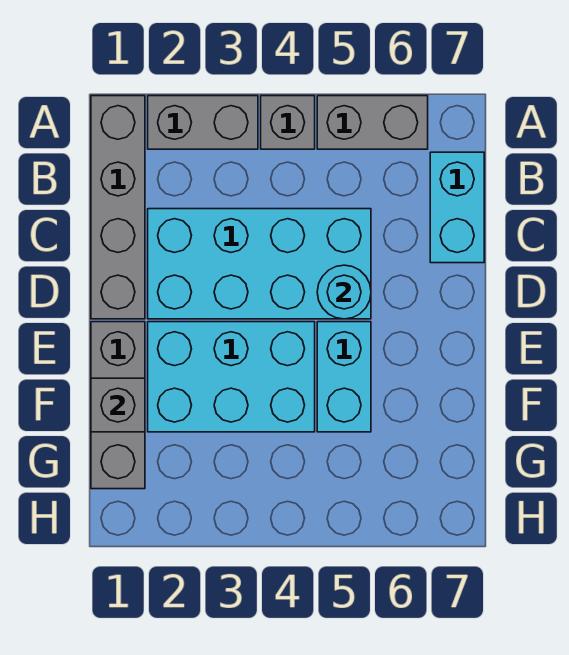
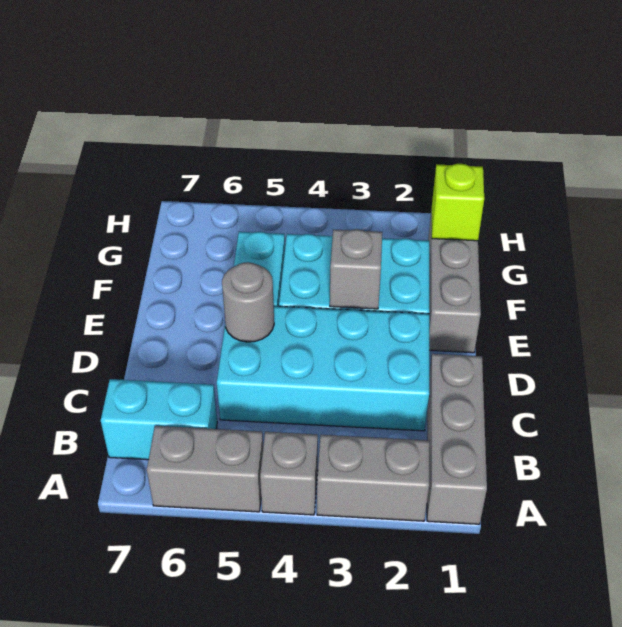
grey brick A1:D1 level 1 -> grey brick A1:C1 level 1
cyan brick B7:C7 level 1 -> cyan brick B6:B7 level 1
cyan round brick D5 level 2 -> grey round brick D5 level 2
grey brick F1 level 2 -> grey brick E3 level 2
none -> lime brick G1 level 2

